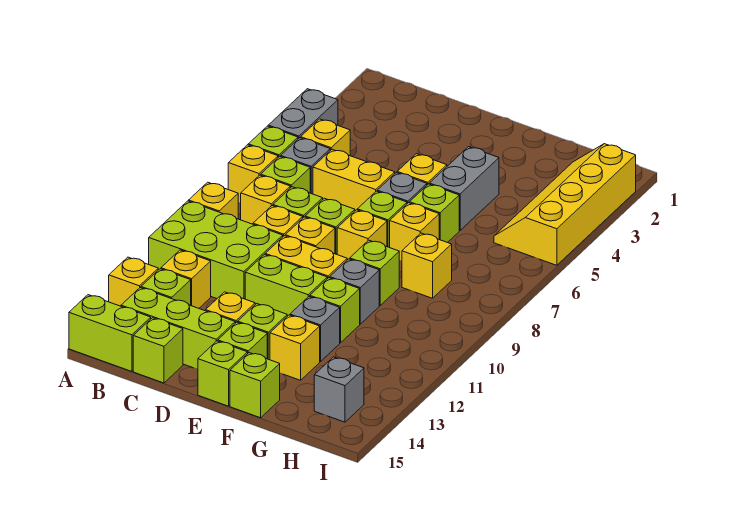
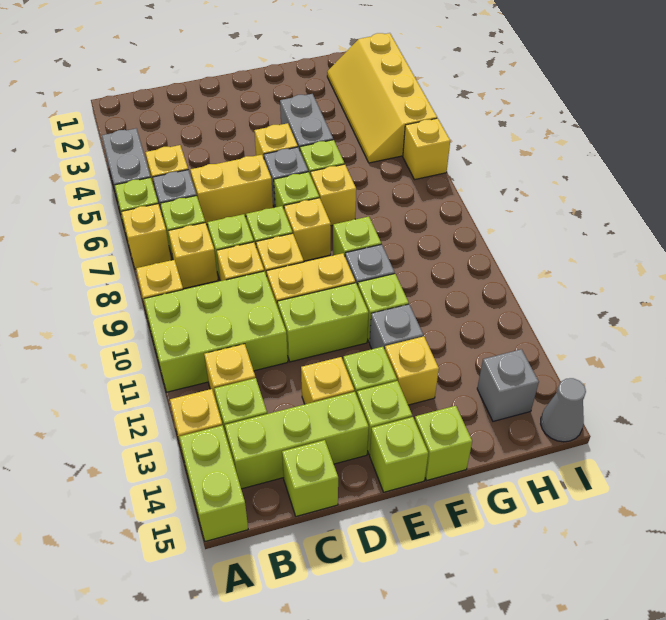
lime brick A15:B15 level 1 -> lime brick A14:A15 level 1
yellow brick G8 level 1 -> yellow brick I6 level 1
none -> grey cone I15 level 1

